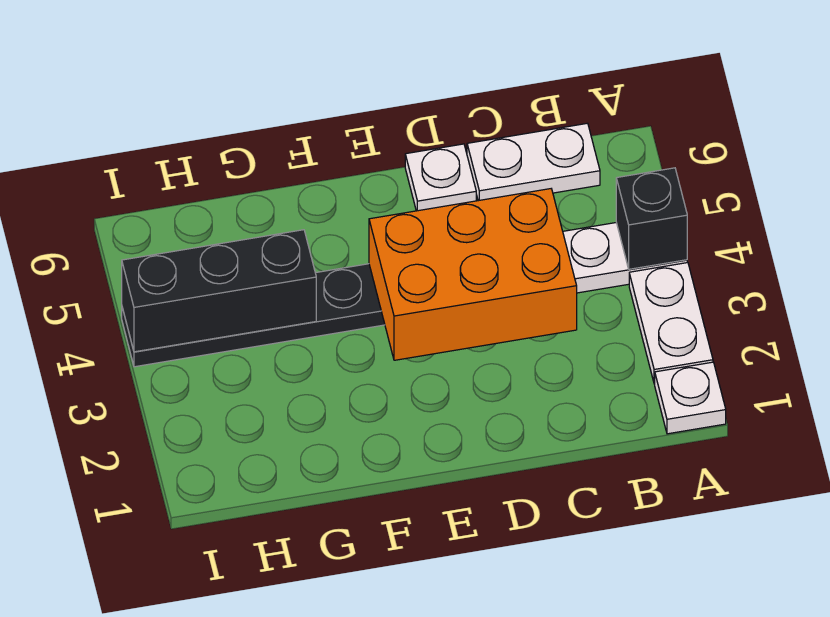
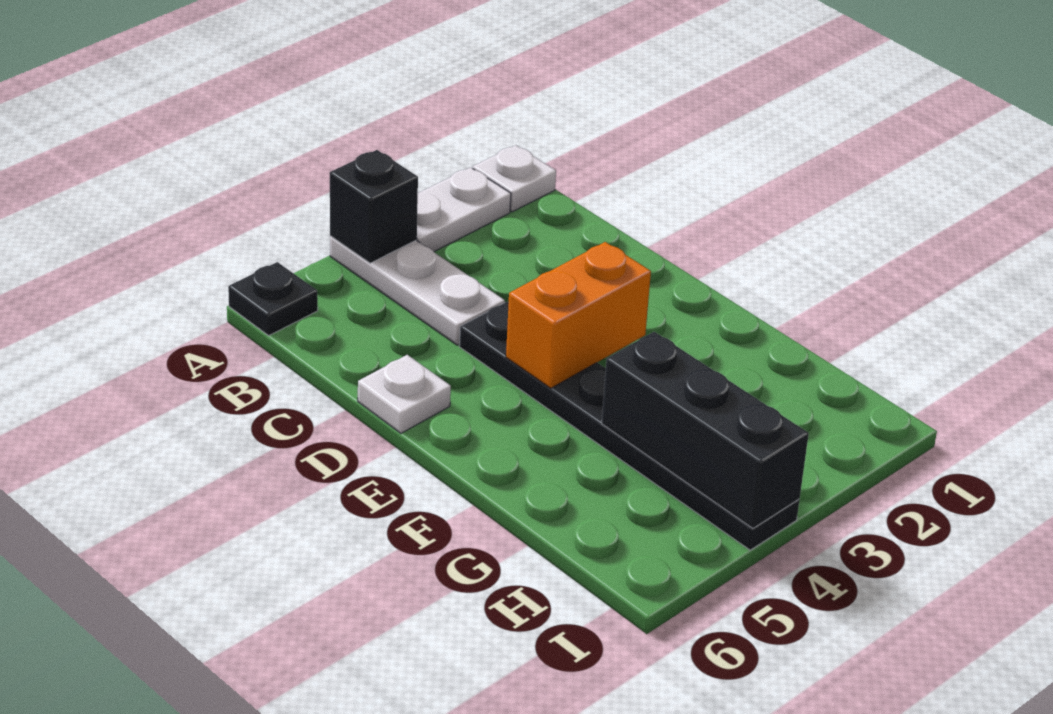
none -> black plate A6 level 1
white plate B6:C6 level 1 -> none
orange brick C3:E4 level 2 -> orange brick E3:E4 level 2

